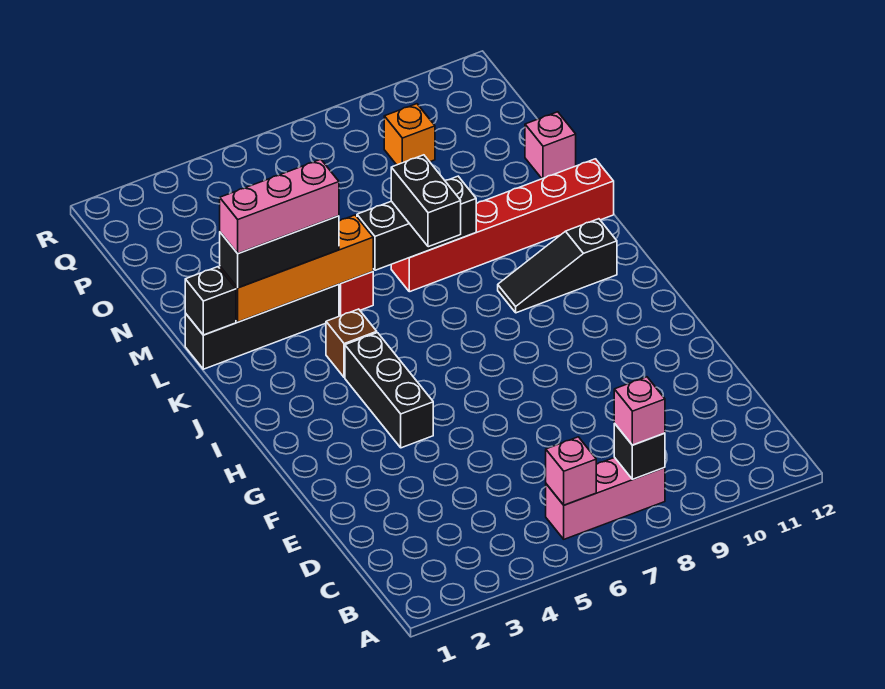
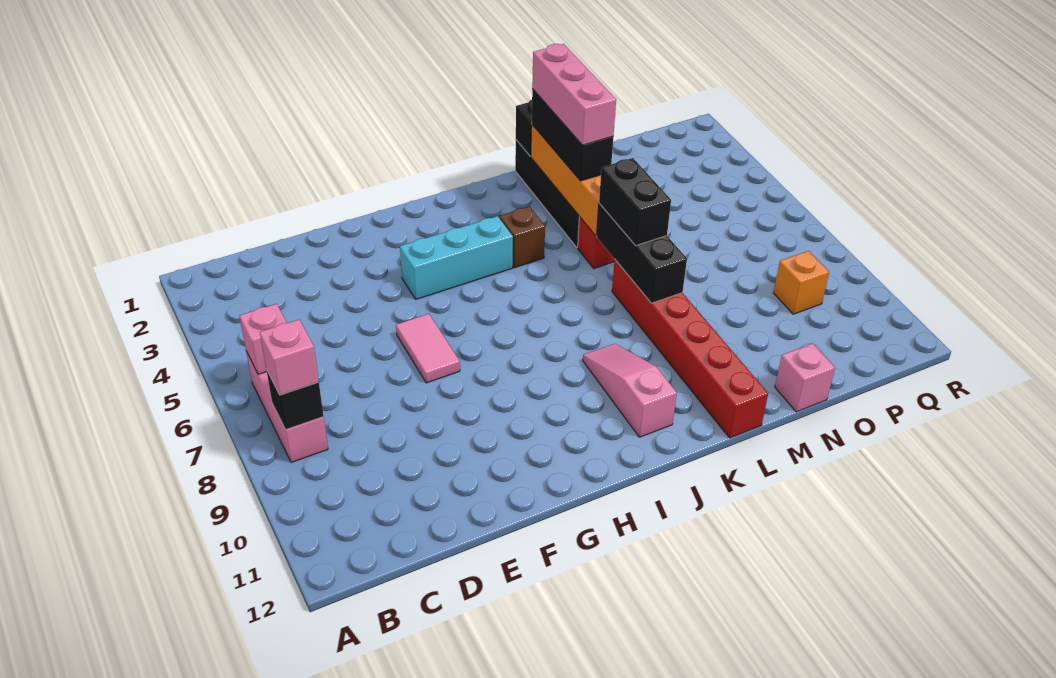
none -> pink tile F6:F7 level 1
black brick G4:I4 level 1 -> cyan brick G4:I4 level 1
black slope J9:J11 level 1 top 11 -> pink slope J9:J11 level 1 top 11
black brick K7:L7 level 3 -> black brick L6:L7 level 3

